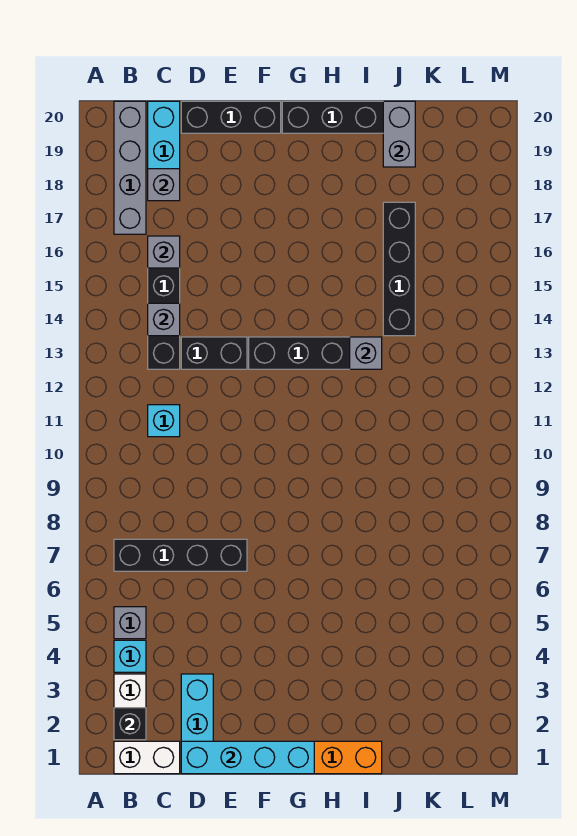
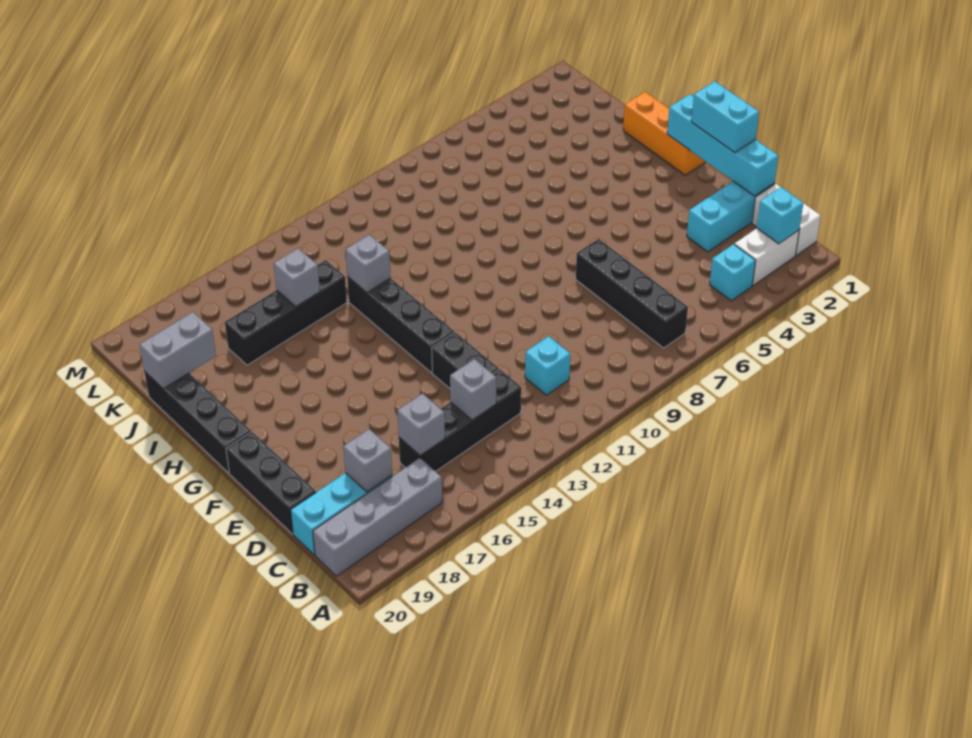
black brick B2 level 2 -> cyan brick B2 level 2
grey brick B5 level 1 -> grey brick J15 level 2
none -> cyan brick E1:F1 level 3

